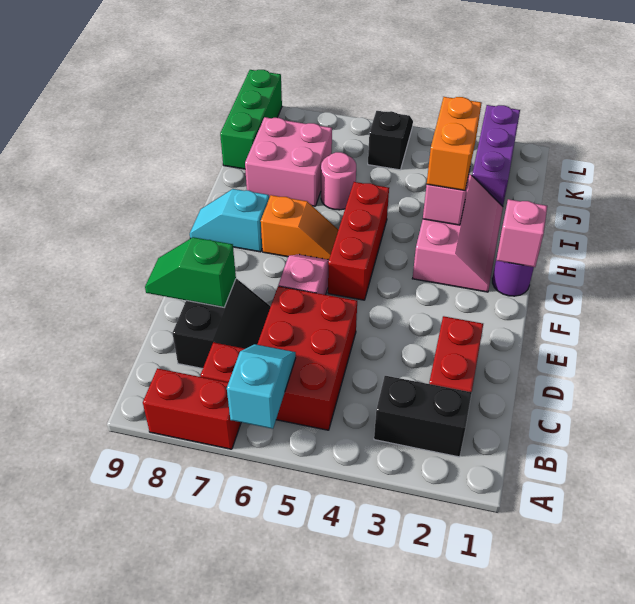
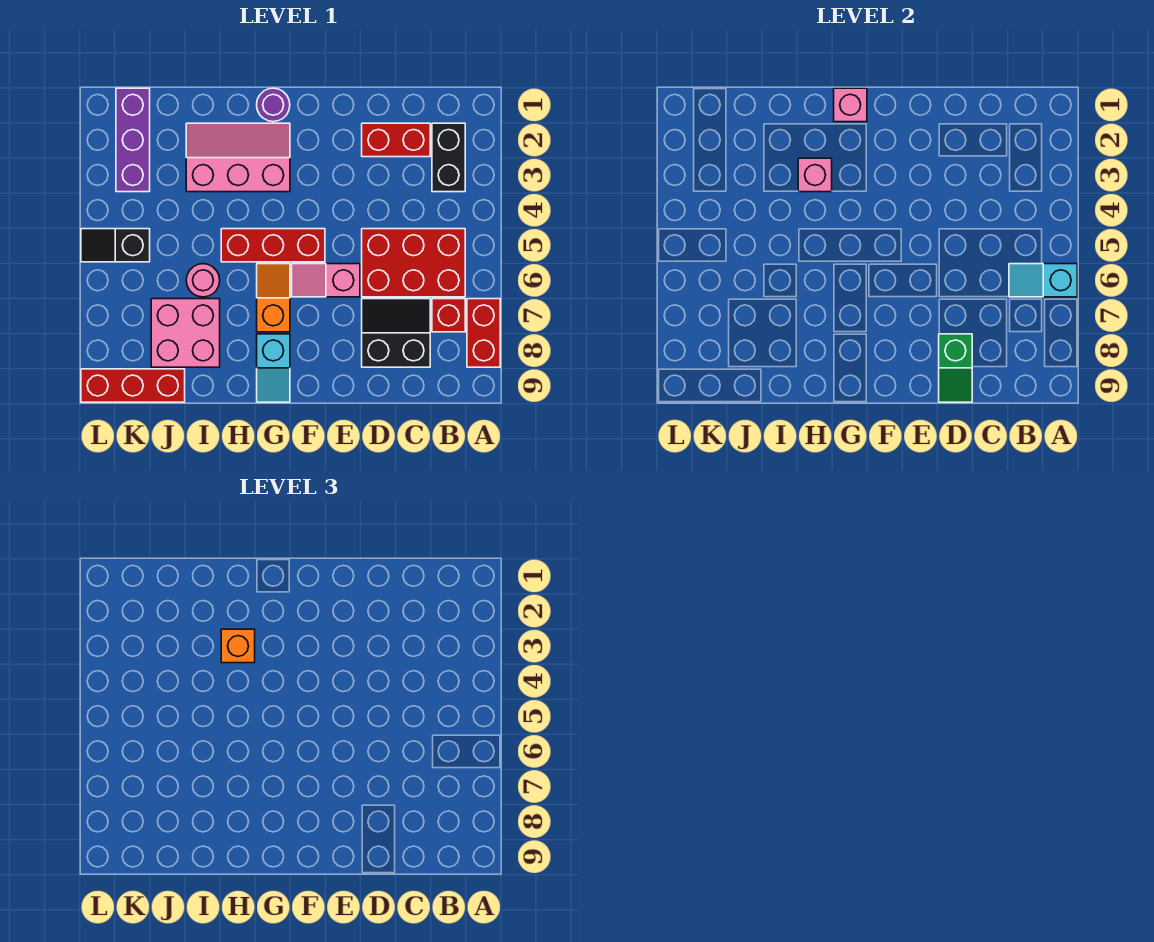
orange brick H3:I3 level 3 -> orange brick H3 level 3
purple brick J2:L2 level 1 -> purple brick K1:K3 level 1
green brick J9:L9 level 1 -> red brick J9:L9 level 1

